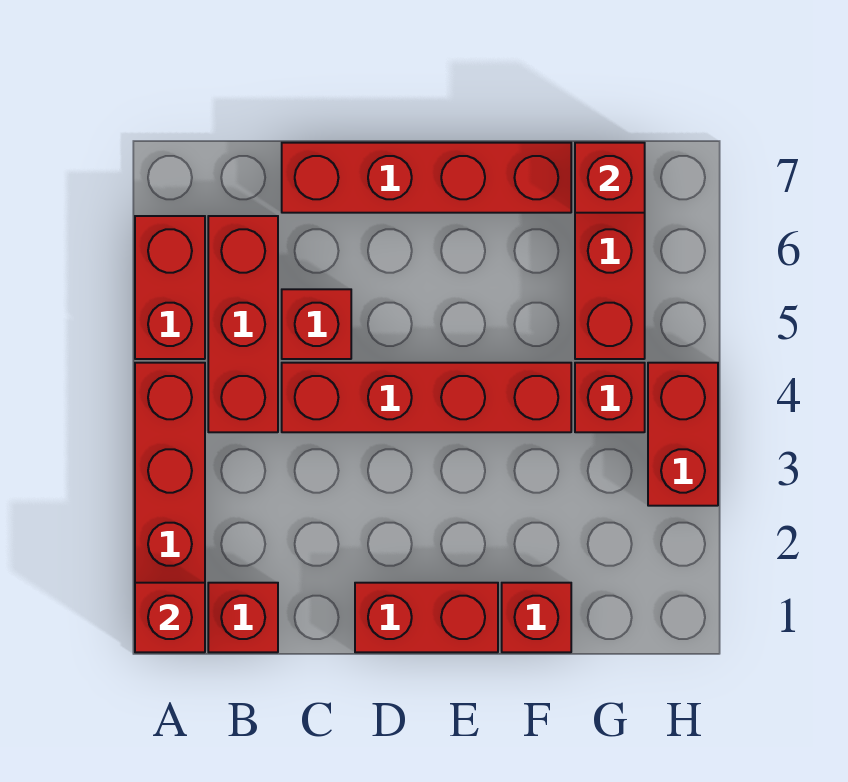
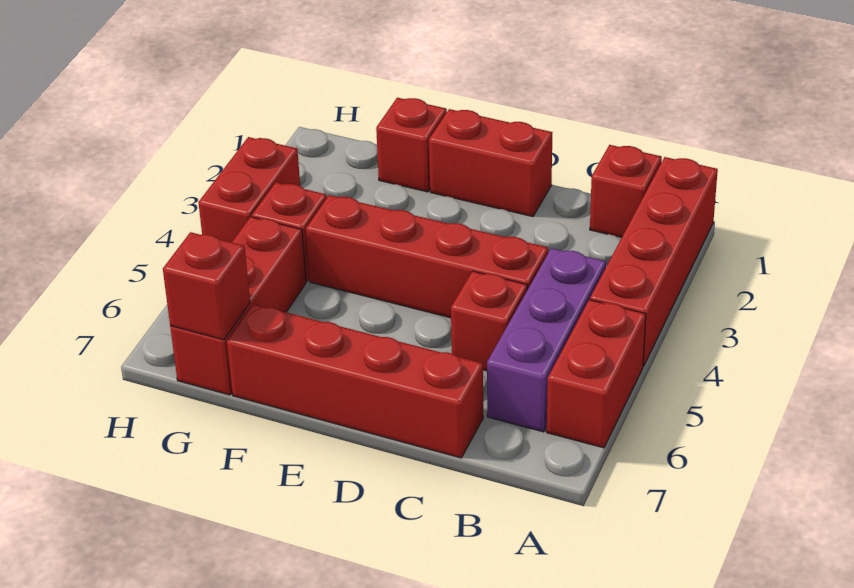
red brick A1 level 2 -> none
red brick B4:B6 level 1 -> purple brick B4:B6 level 1

